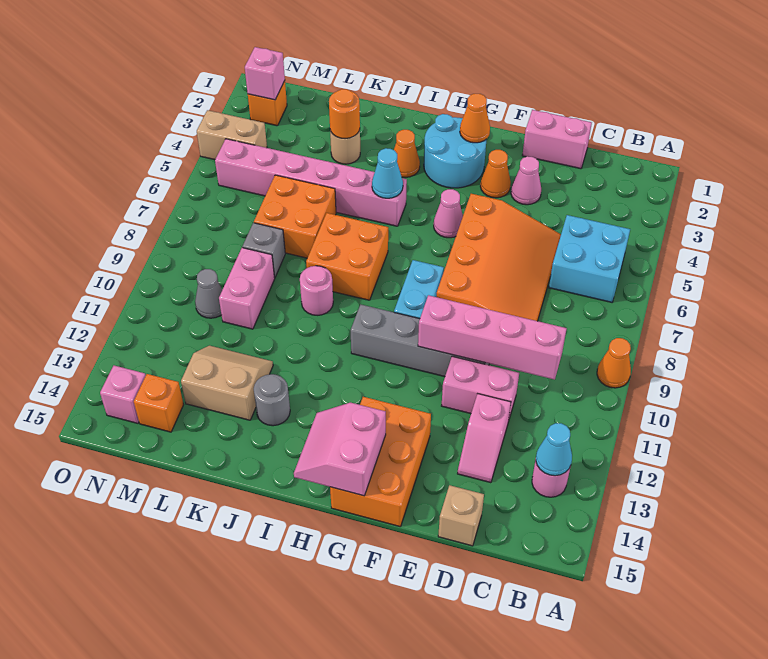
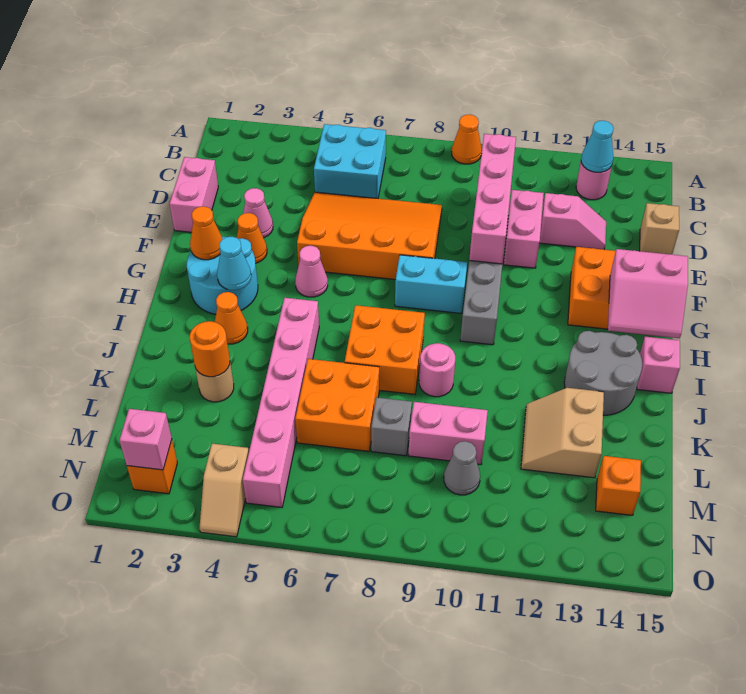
cyan cone I5 level 2 -> cyan cone H3 level 2
grey round brick J13 level 1 -> grey round brick I13:J14 level 1
tan brick N4:O4 level 1 -> tan slope N4:O4 level 1 top N
pink brick N14 level 1 -> pink brick I15 level 1

